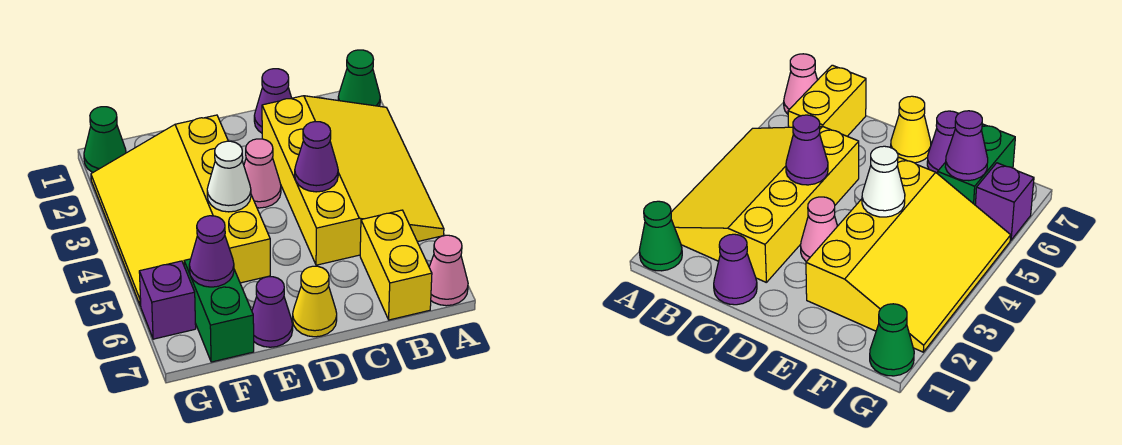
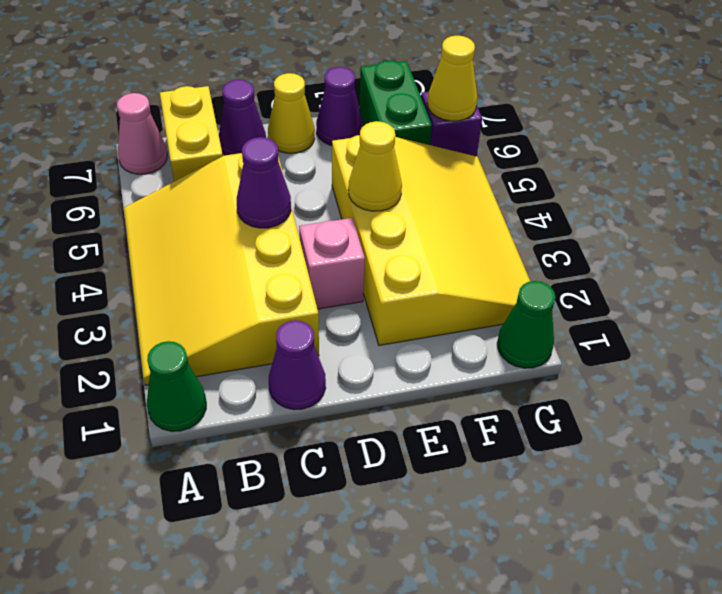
pink cone D3 level 1 -> pink brick D3 level 1
white cone E4 level 2 -> yellow cone E4 level 2
purple cone F6 level 2 -> purple cone C7 level 1
none -> yellow cone G6 level 2

